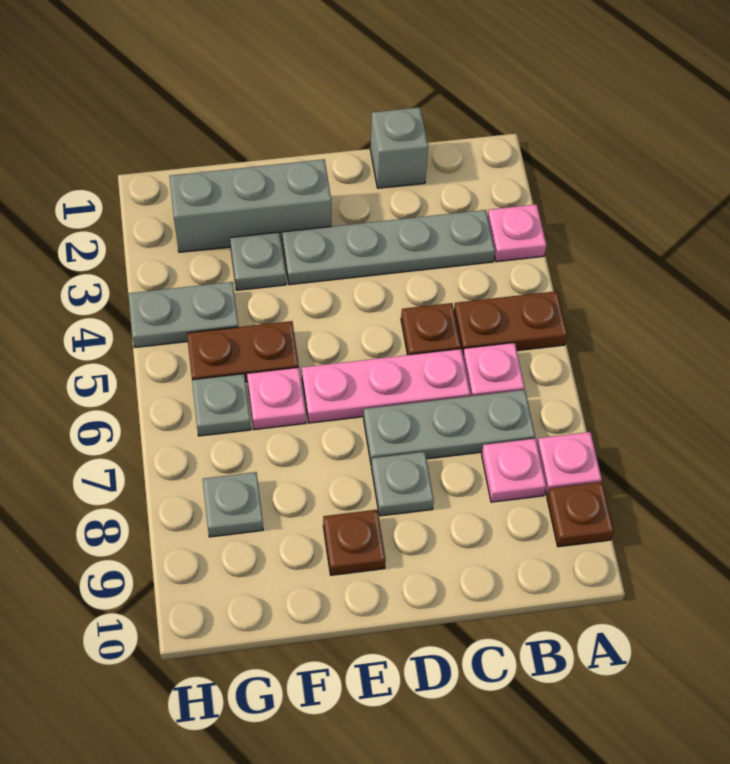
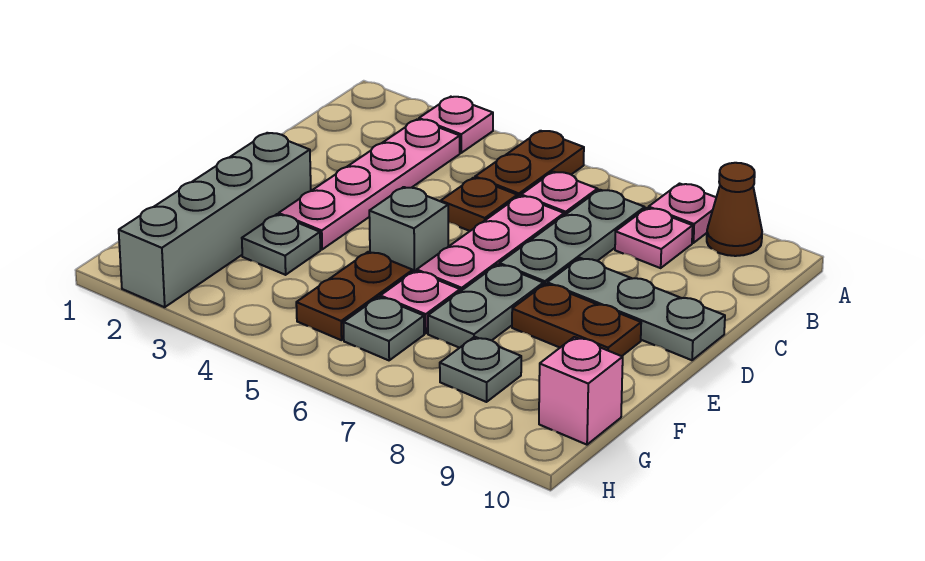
brown plate A9 level 1 -> brown cone A9 level 1
grey plate B3:E3 level 1 -> pink plate B3:E3 level 1
grey brick C1 level 1 -> grey brick E5 level 1
grey plate D8 level 1 -> grey plate D8:D10 level 1
grey brick E2:G2 level 1 -> grey brick E2:H2 level 1
brown plate E9 level 1 -> brown plate E8:E9 level 1
grey plate G4:H4 level 1 -> grey plate E7:F7 level 1
none -> pink brick G10 level 1

